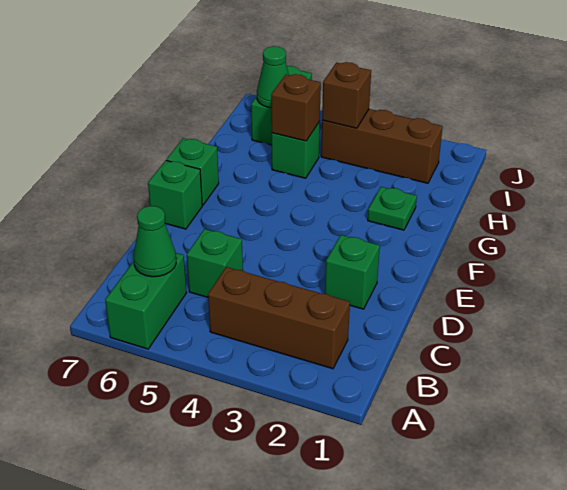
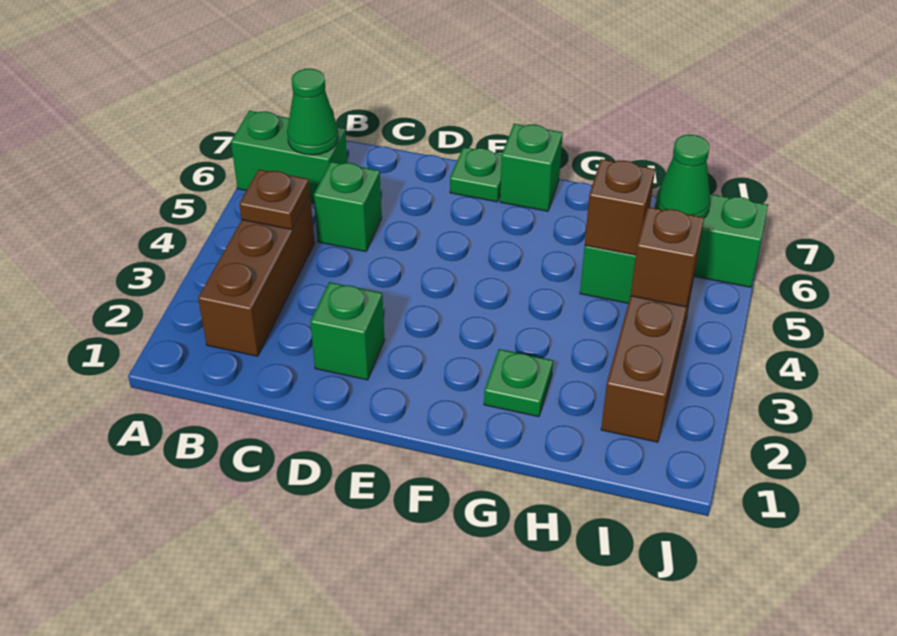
none -> brown plate B4 level 2
green brick E7 level 1 -> green plate E7 level 1

